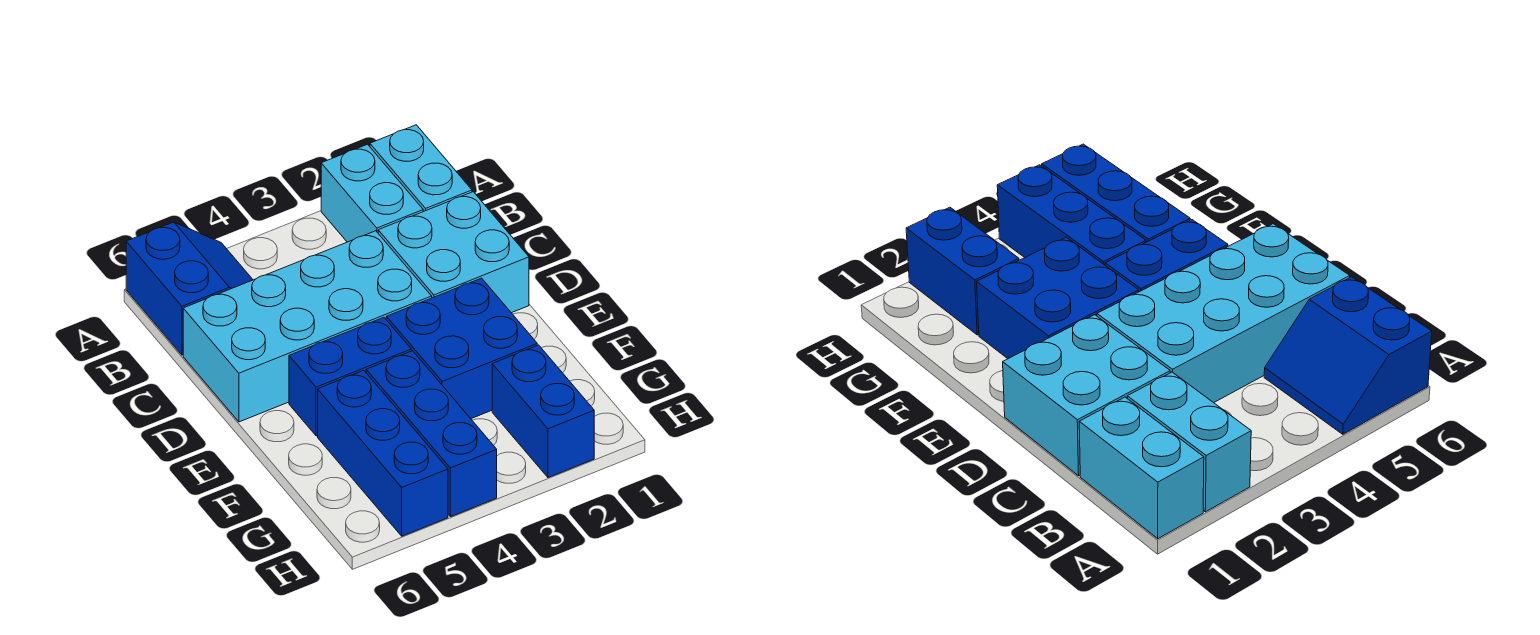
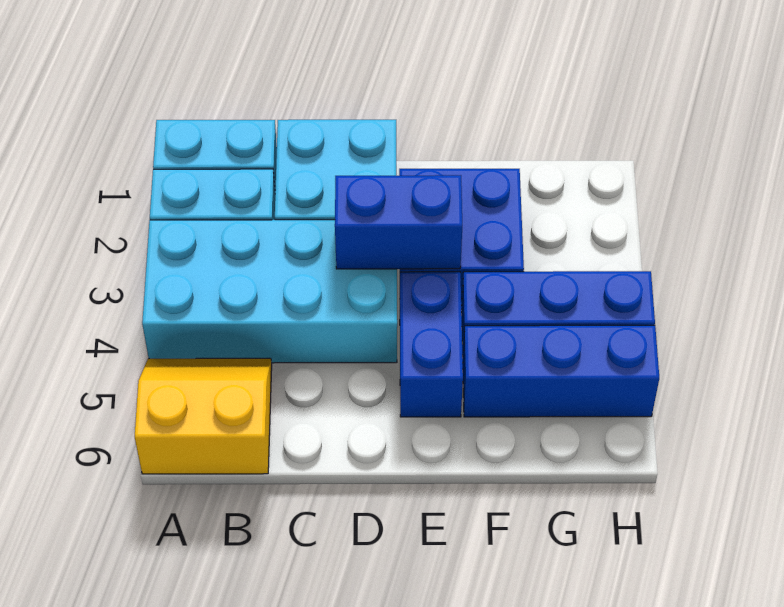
blue slope A5:B6 level 1 top 6 -> yellow slope A5:B6 level 1 top 6
cyan brick C3:D6 level 1 -> cyan brick A3:D4 level 1
blue brick G2:H2 level 1 -> blue brick D3:E3 level 2

